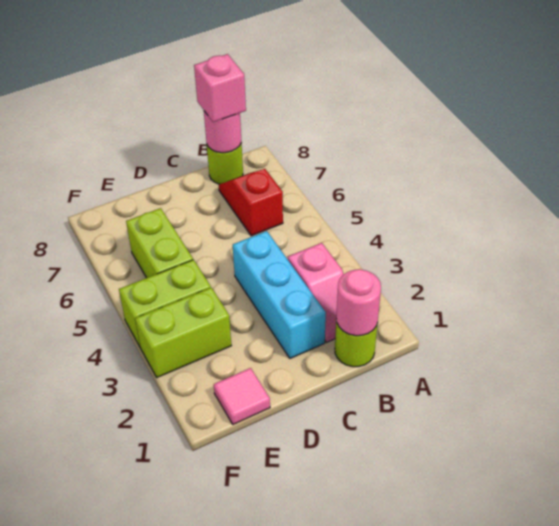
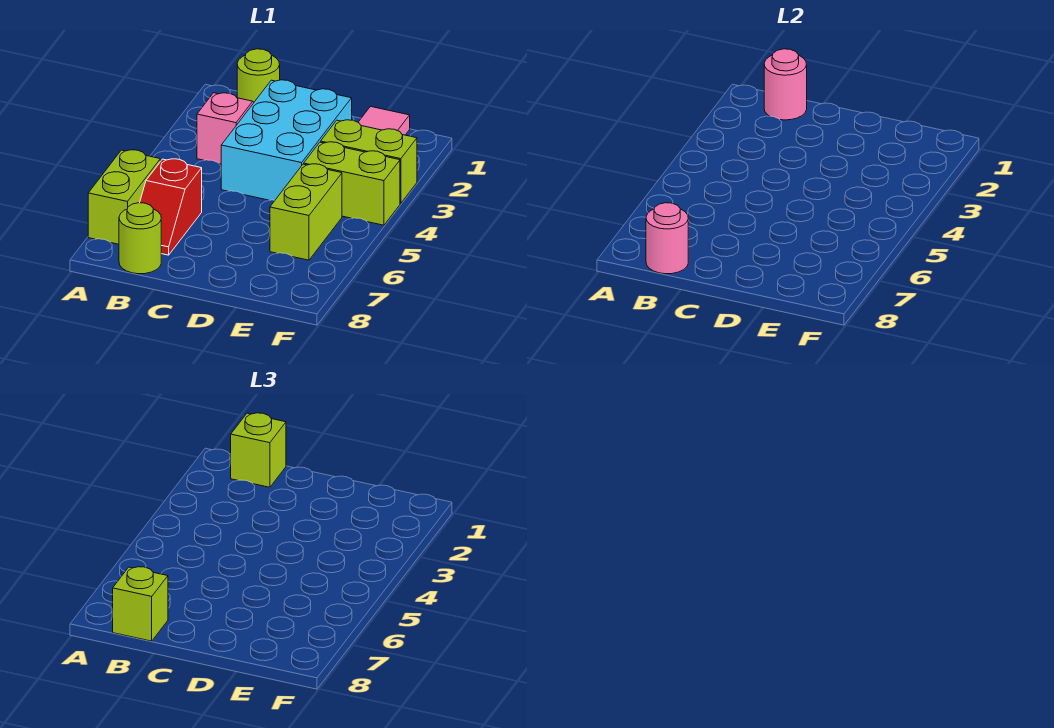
none -> lime brick A6:A7 level 1
none -> lime brick B1 level 3
pink brick B8 level 3 -> lime brick B8 level 3
cyan brick C2:C4 level 1 -> cyan brick C2:D4 level 1

